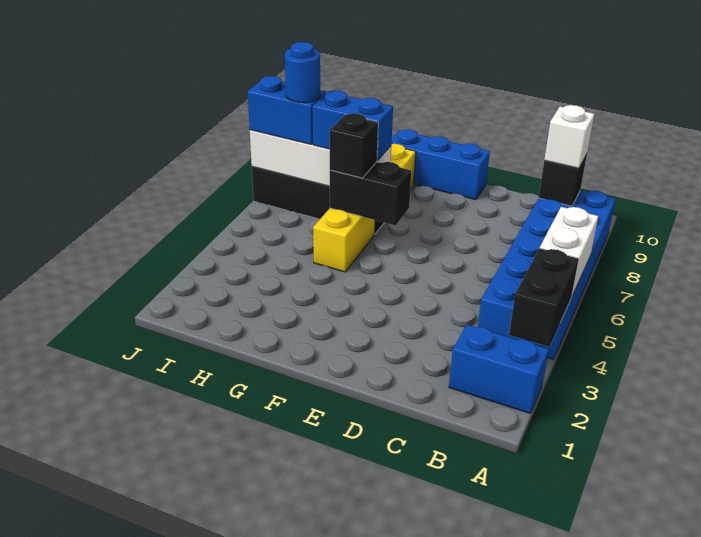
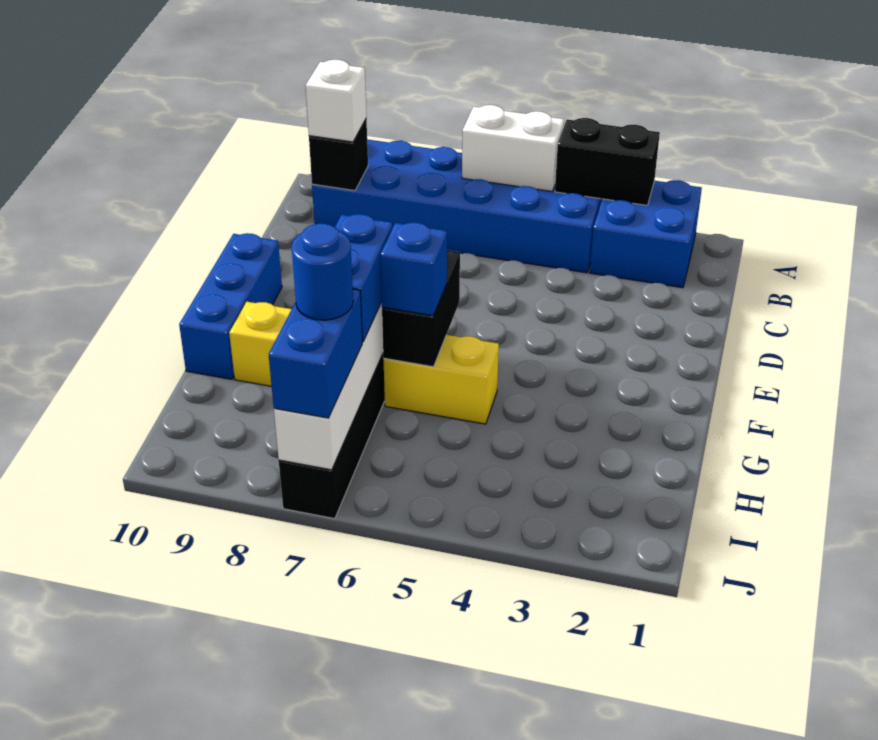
blue brick A2:B2 level 1 -> blue brick A2:B3 level 1
black brick G6 level 3 -> blue brick G6 level 3

